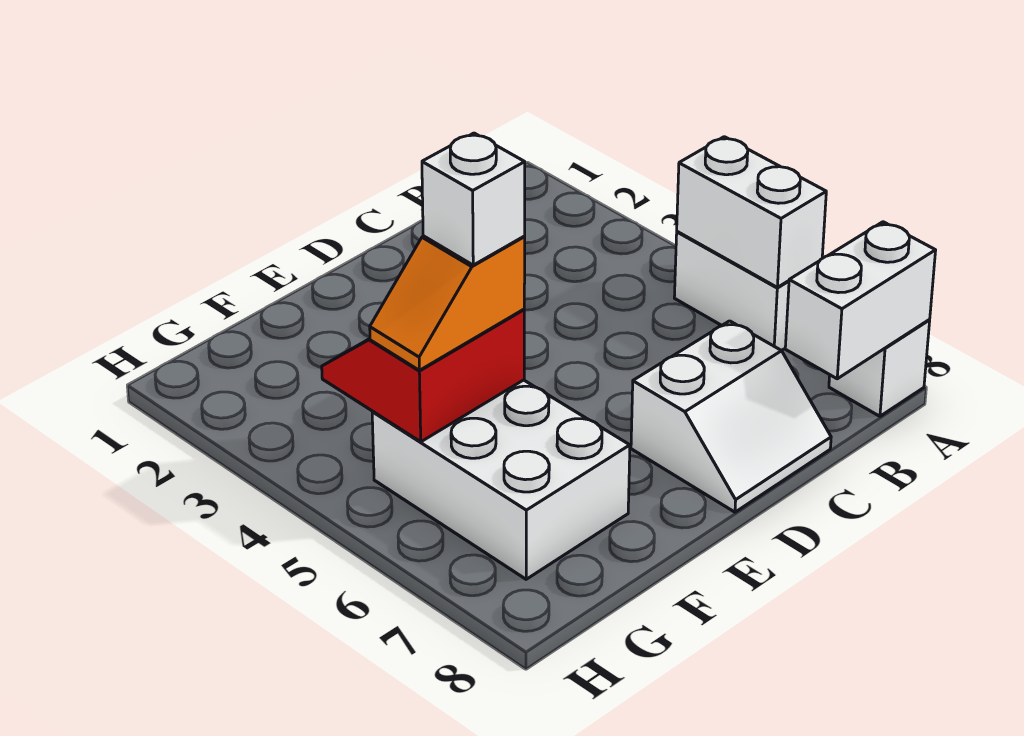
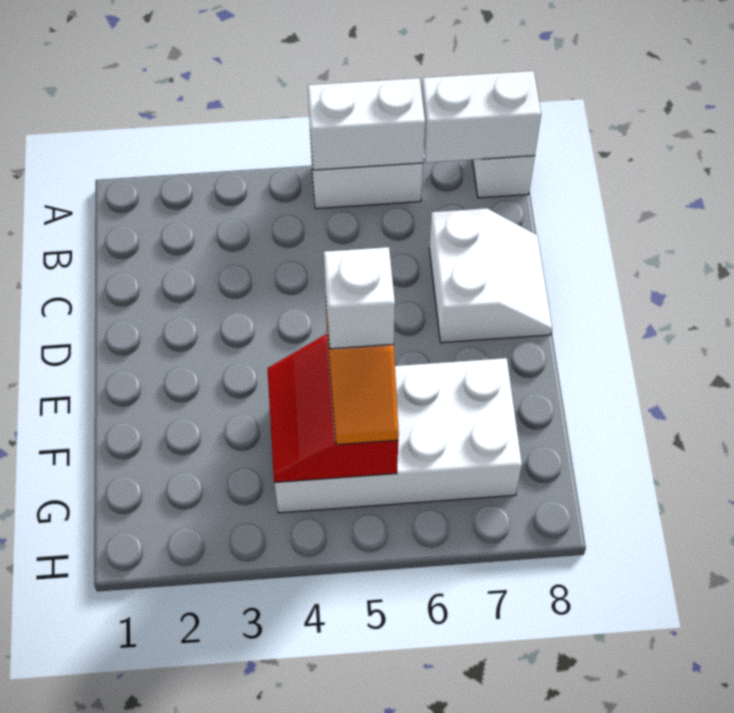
white brick A8:B8 level 2 -> white brick A7:A8 level 2
white brick F5:G7 level 1 -> white brick F4:G7 level 1

